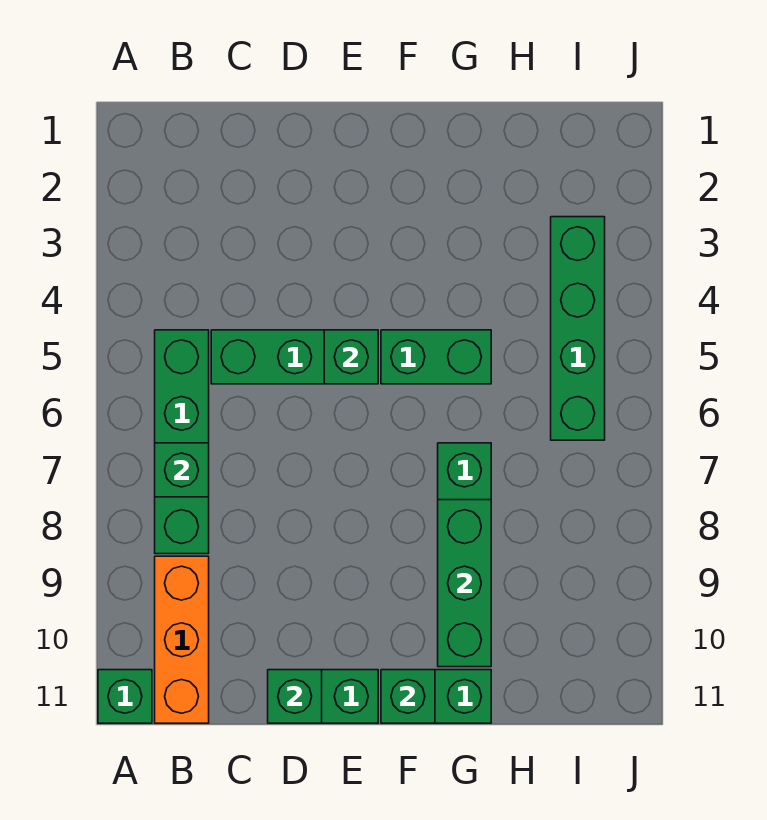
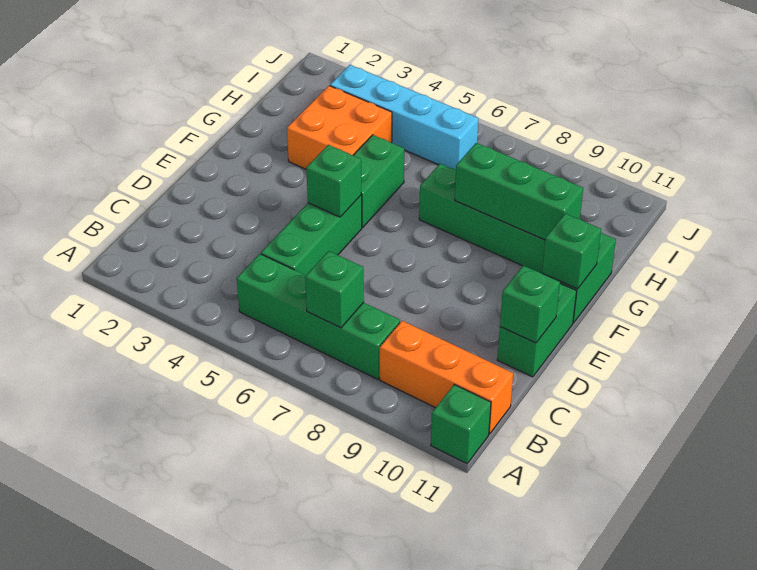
none -> orange brick G3:H4 level 1
green brick I3:I6 level 1 -> cyan brick I3:I6 level 1

